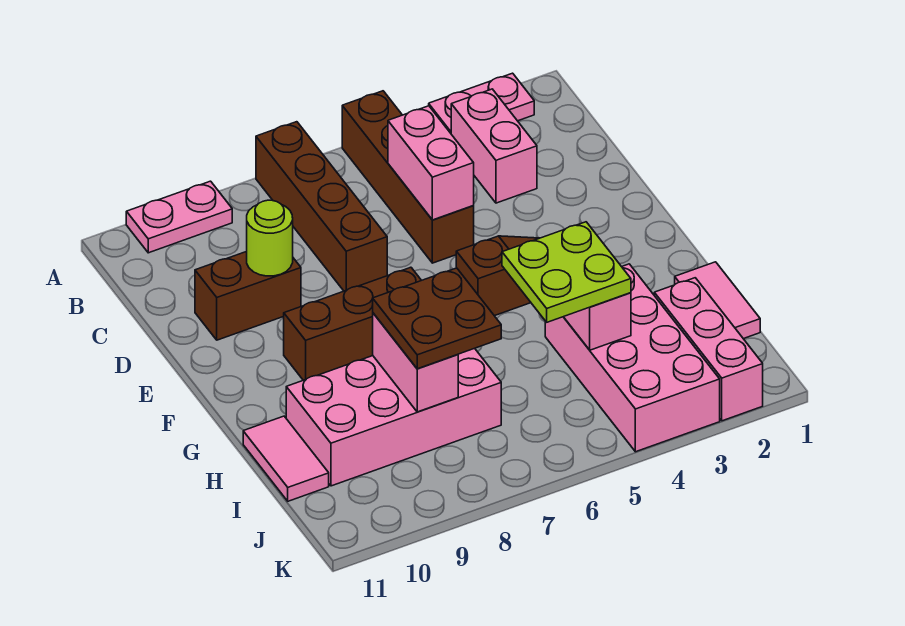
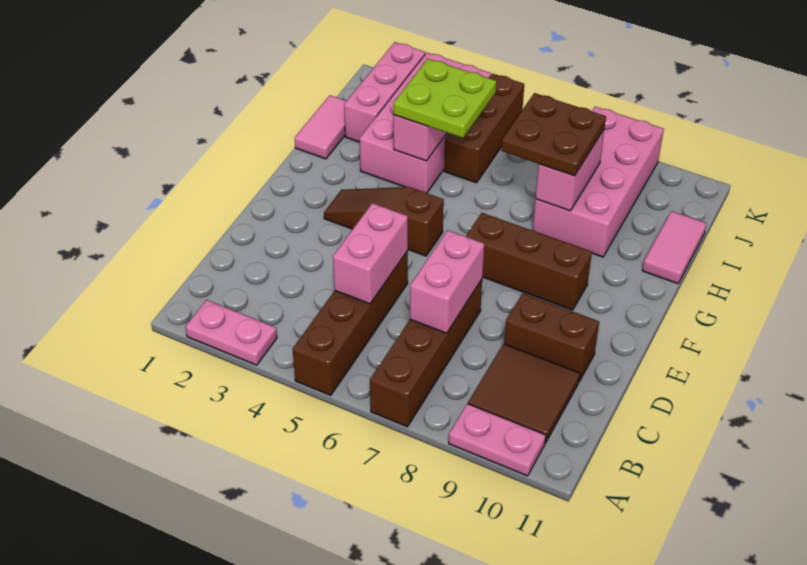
pink brick B3:C3 level 1 -> pink brick C7:D7 level 2
none -> brown tile B9:C10 level 1
lime round brick D9 level 2 -> none
pink brick H7:I10 level 1 -> pink brick H8:K9 level 1
none -> brown brick I5:K5 level 1

